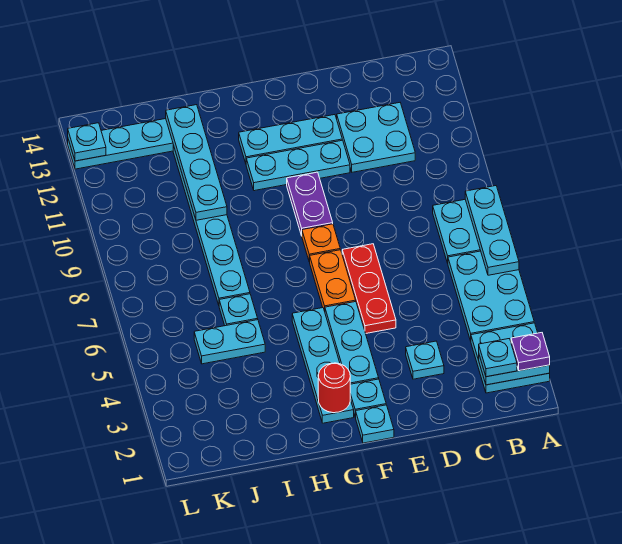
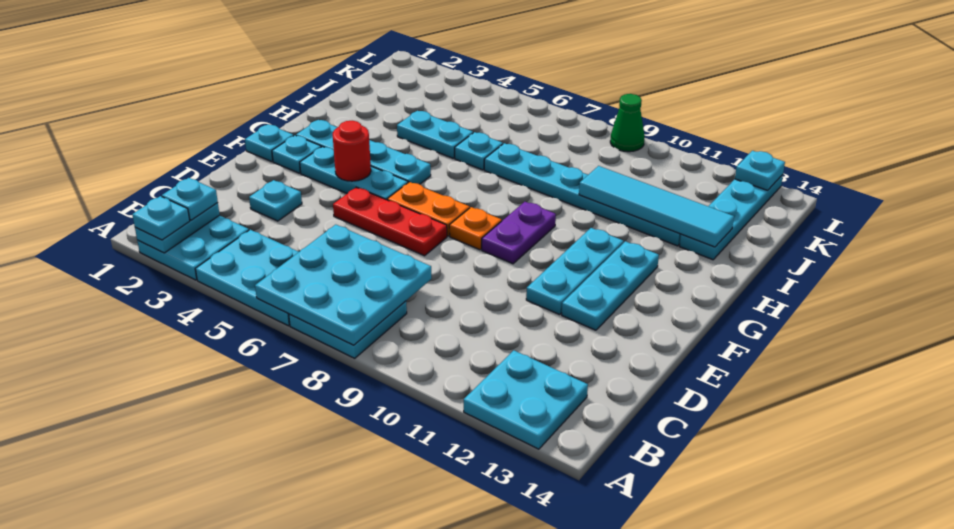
purple plate A2 level 3 -> cyan plate A2 level 3
cyan plate A6:A8 level 2 -> cyan plate A6:C8 level 2
cyan plate C11:D12 level 1 -> cyan plate A12:B13 level 1
purple plate F9:F10 level 1 -> purple plate F9:G9 level 1
red round brick G2 level 2 -> red round brick F4 level 2
cyan plate I5:J5 level 1 -> cyan plate I4:I5 level 1
cyan plate I10:I13 level 2 -> cyan tile I10:I13 level 2
none -> green cone L9 level 1

